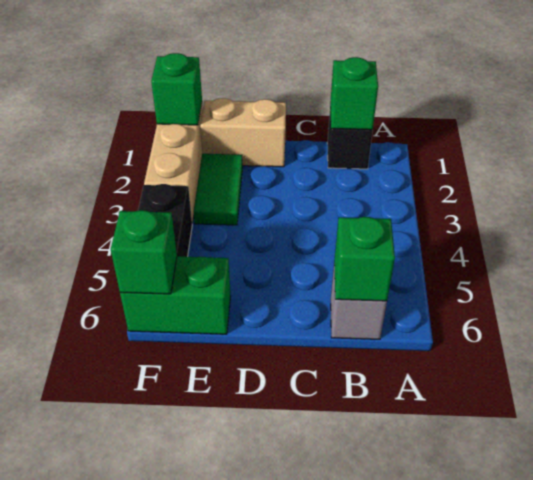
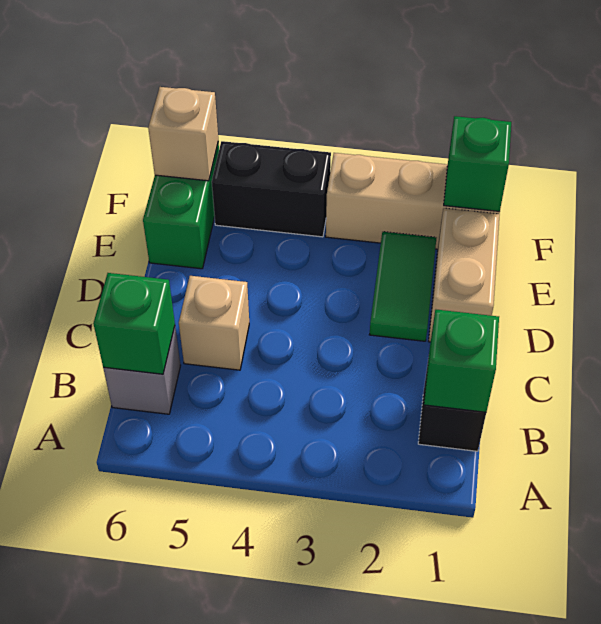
none -> tan brick C5 level 1
green tile E2:E3 level 1 -> green tile D2:E2 level 1
green brick F6 level 2 -> tan brick F6 level 2

